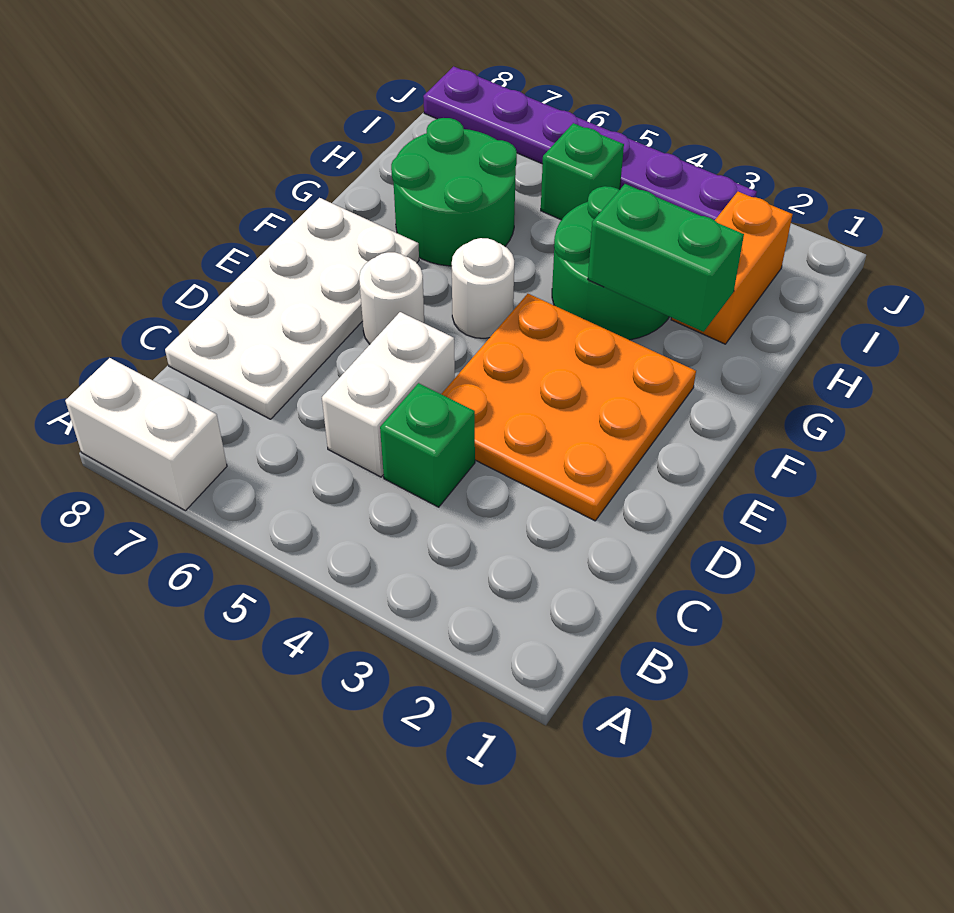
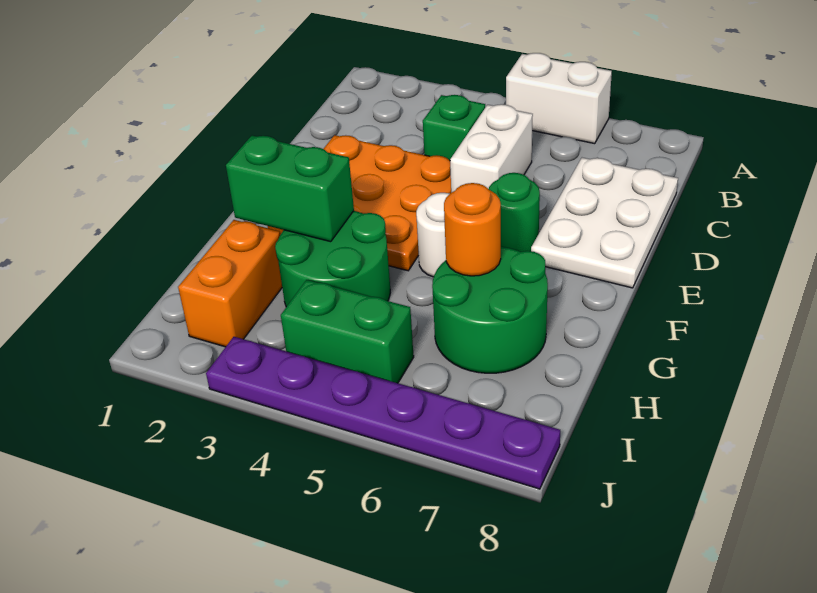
white brick A7:A8 level 1 -> white brick A5:A6 level 1
white plate C7:F8 level 1 -> white plate C7:E8 level 1
white round brick E6 level 1 -> green round brick E6 level 1
none -> orange round brick G6 level 2
green brick I5 level 1 -> green brick I4:I5 level 1

